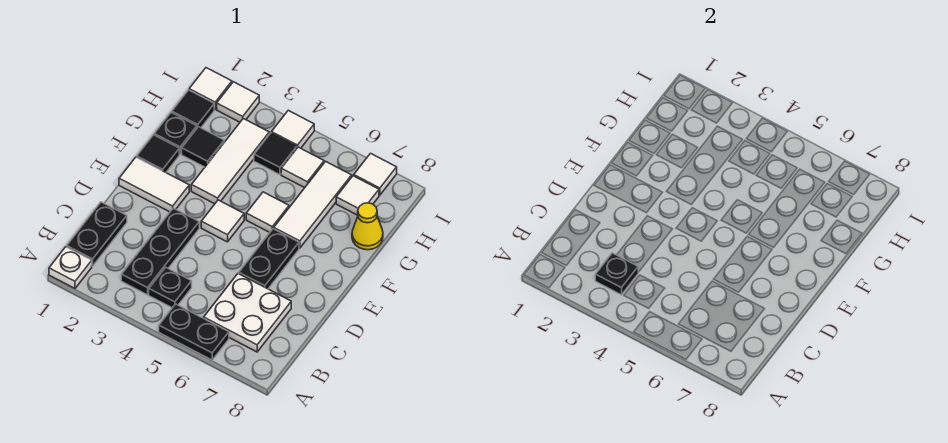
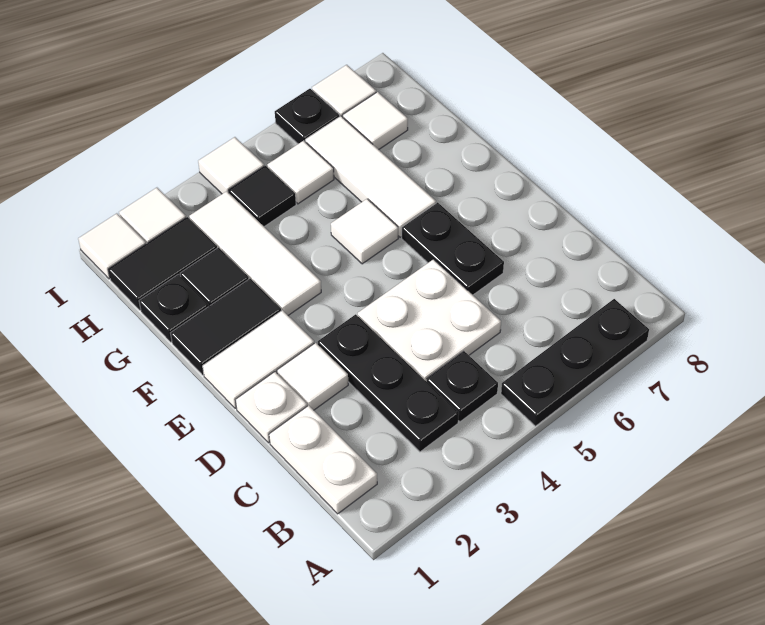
white plate A1 level 1 -> white plate D1 level 1
black plate A5:A6 level 1 -> black plate A5:A7 level 1
black plate B1:C1 level 1 -> white plate B1:C1 level 1
black plate B3 level 2 -> black plate I6 level 1
white plate B6:C7 level 1 -> white plate C4:D5 level 1
white tile E4 level 1 -> white tile D2 level 1
black tile F1 level 1 -> black tile F1:F2 level 1
yellow cone G8 level 1 -> none
black tile H1 level 1 -> black tile H1:H2 level 1

